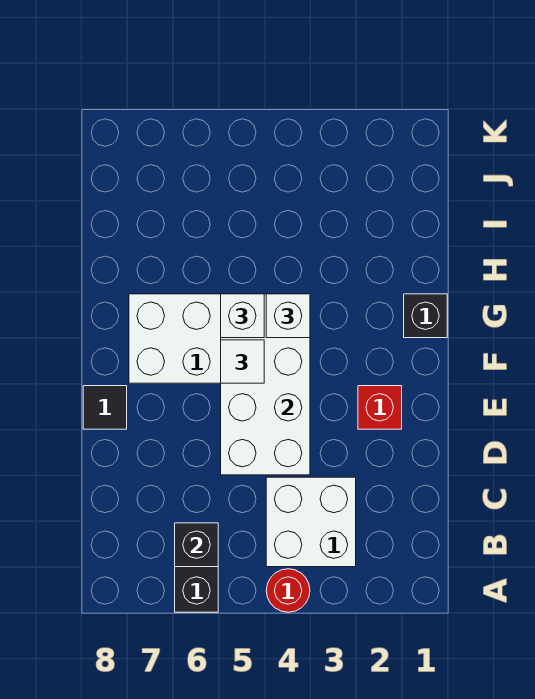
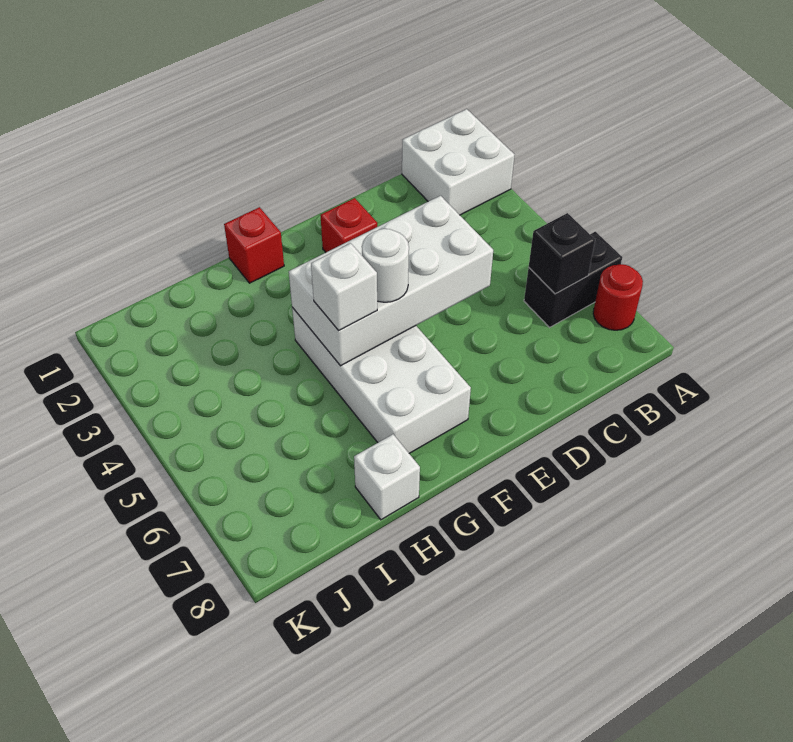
red round brick A4 level 1 -> red round brick A7 level 1
white brick B3:C4 level 1 -> white brick A1:B2 level 1
black tile E8 level 1 -> none
white tile F5 level 3 -> white round brick F5 level 3
black brick G1 level 1 -> red brick G1 level 1
white brick G4 level 3 -> white brick H8 level 1

